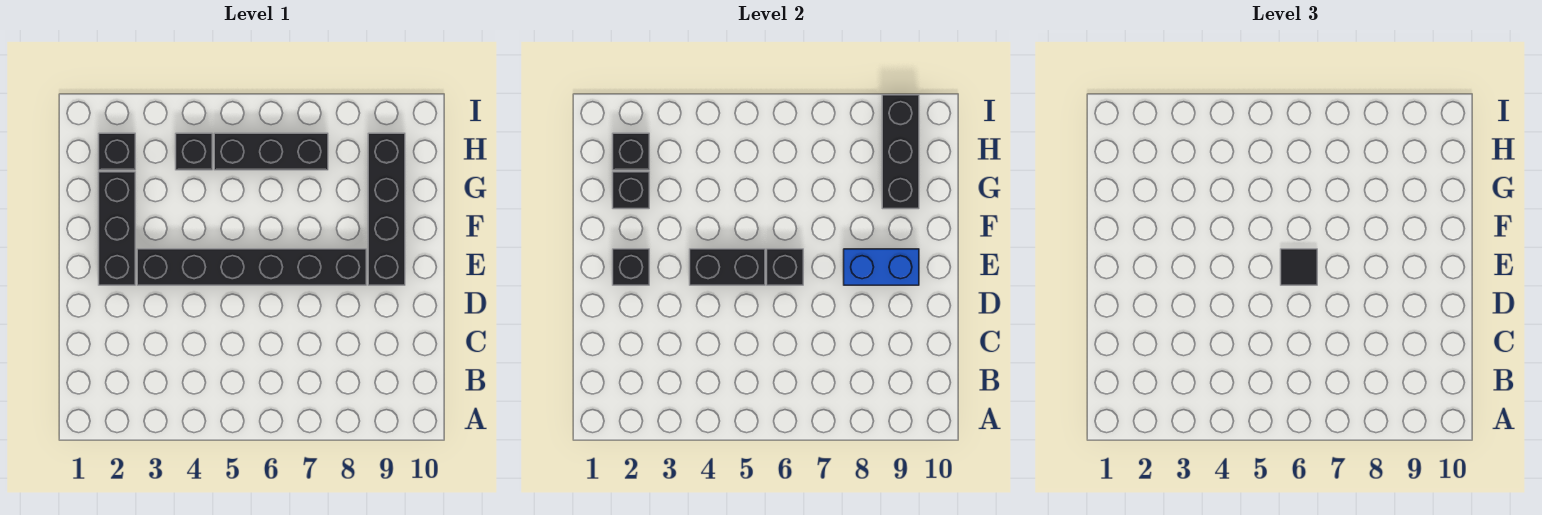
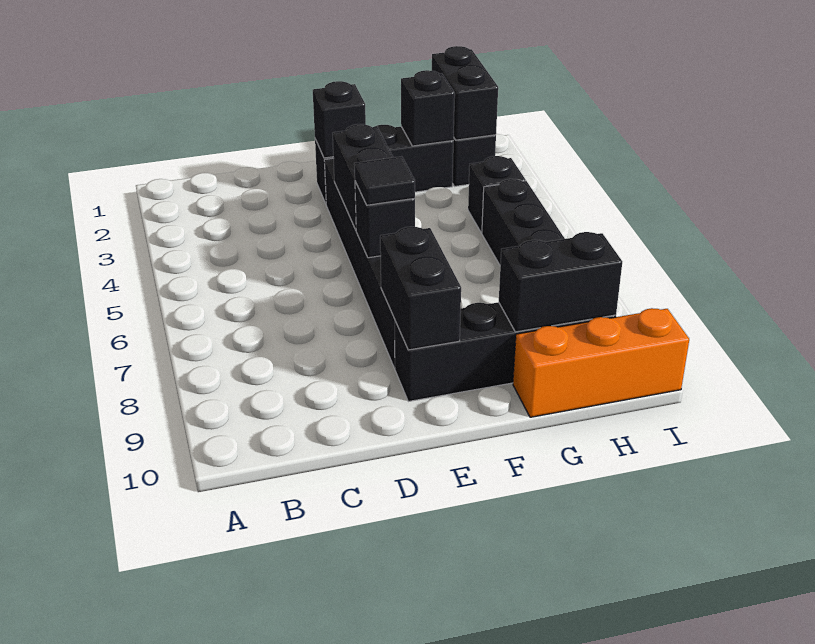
blue brick E8:E9 level 2 -> black brick E8:E9 level 2
black brick G9:I9 level 2 -> black brick G9:H9 level 2
none -> orange brick G10:I10 level 1
black brick H2 level 2 -> black brick H1:H2 level 2

